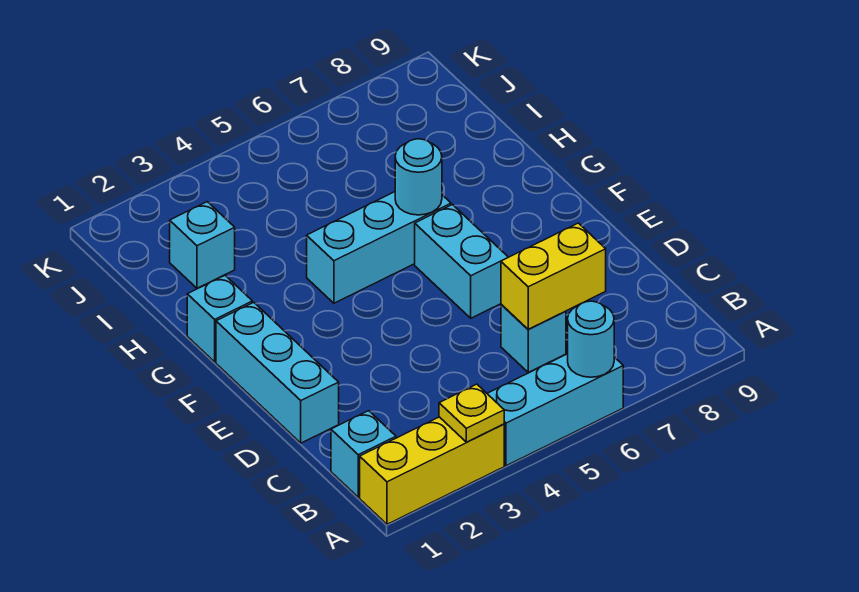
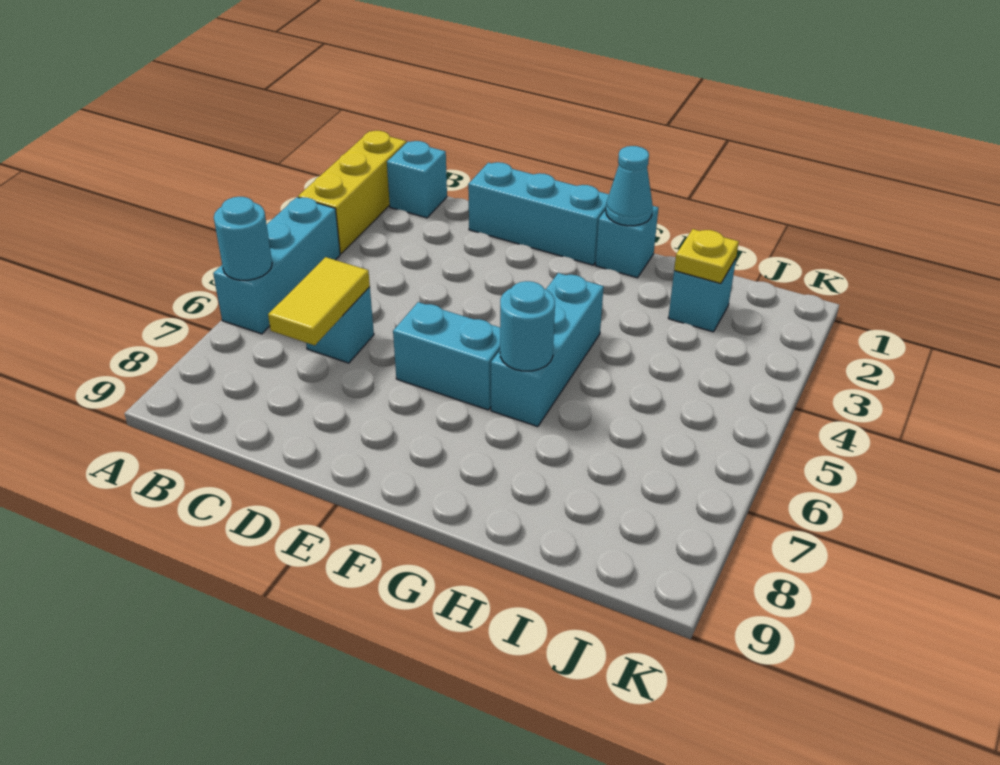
yellow plate A3 level 2 -> yellow plate I2 level 2
yellow brick C6:C7 level 2 -> yellow tile C6:C7 level 2
none -> cyan cone G1 level 2

